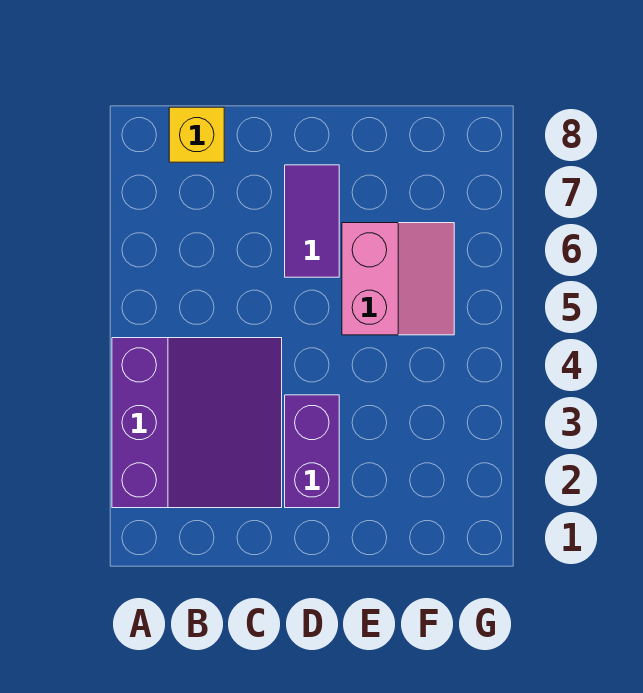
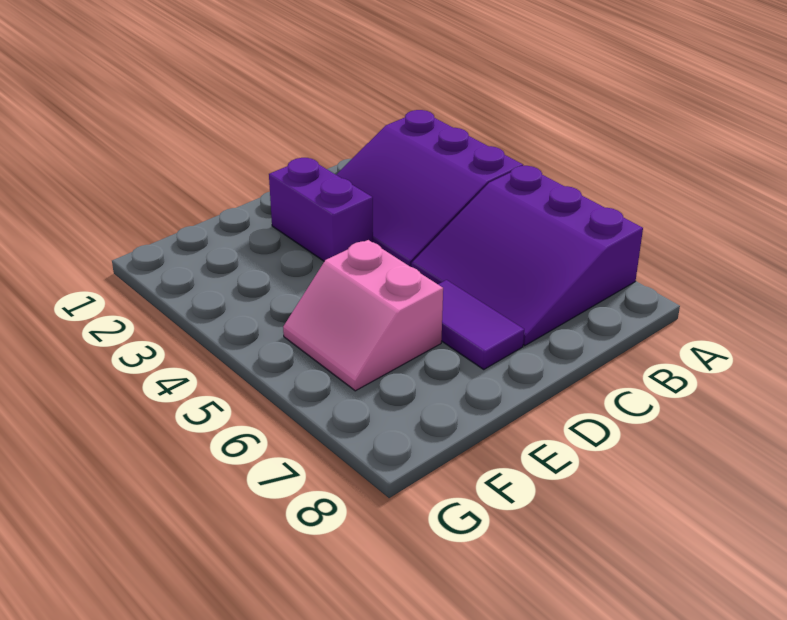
none -> purple slope A5:C7 level 1 top A
yellow brick B8 level 1 -> none

